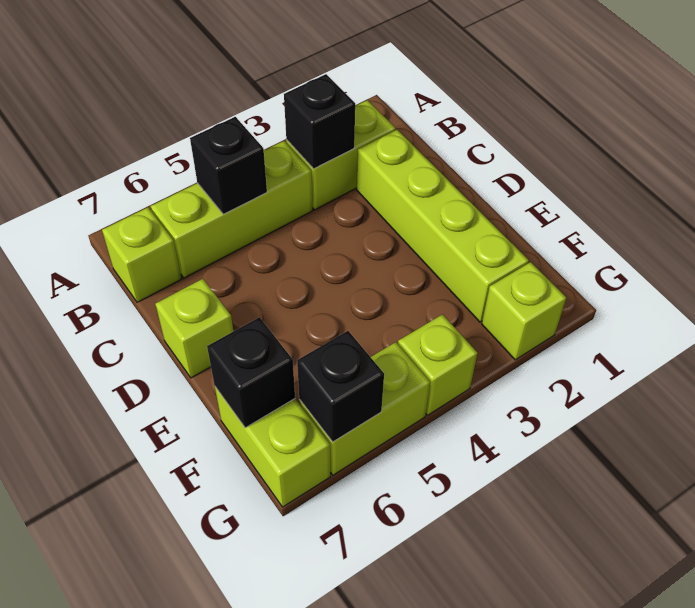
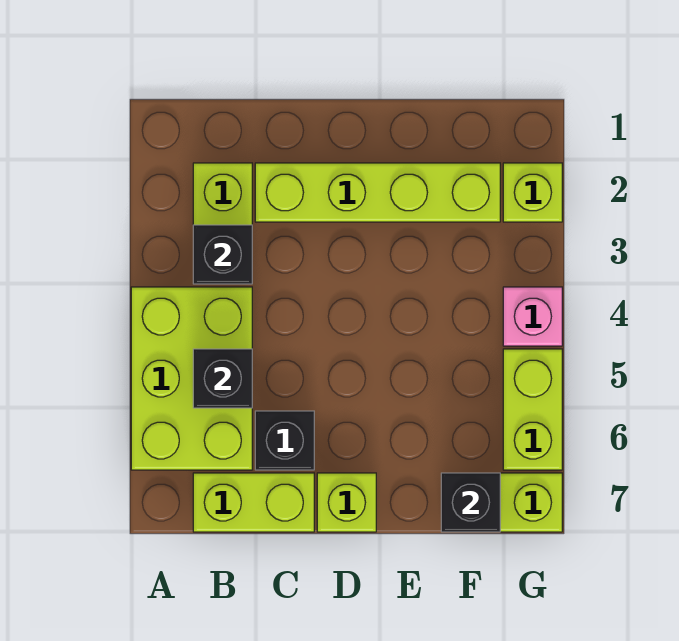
lime brick B4:B6 level 1 -> lime brick A4:B6 level 1
lime brick B7 level 1 -> lime brick B7:C7 level 1
lime brick G4 level 1 -> pink brick G4 level 1
black brick G6 level 2 -> black brick C6 level 1

